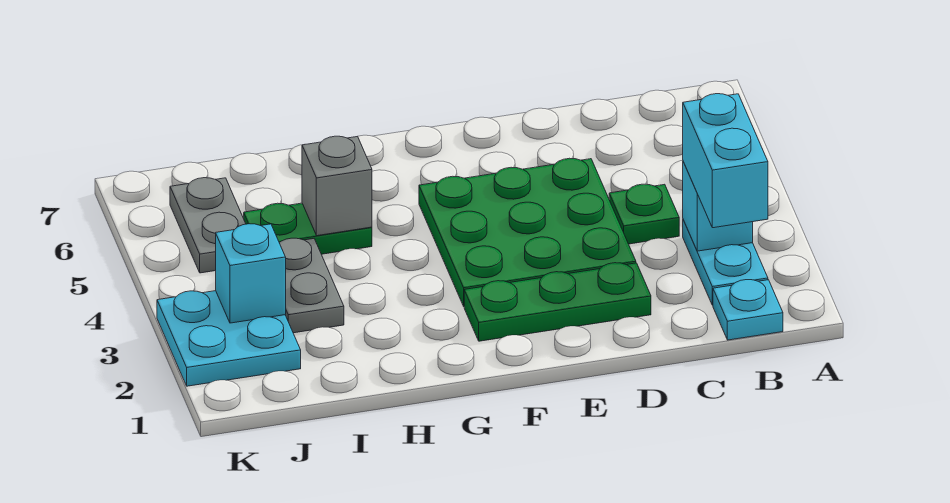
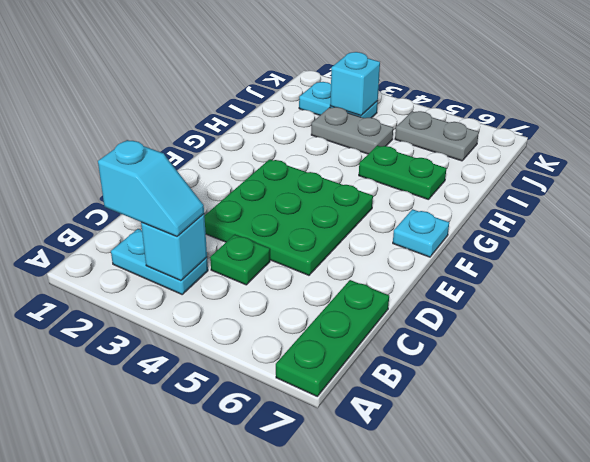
cyan plate B1 level 1 -> cyan plate F7 level 1
cyan brick B2:B3 level 3 -> cyan slope B2:B3 level 3 top 2
green plate D2:F2 level 1 -> green plate A7:C7 level 1
green plate H5:I5 level 1 -> green plate H5:H6 level 1
grey brick H5 level 2 -> none
cyan plate J2:K3 level 1 -> cyan plate J2:J3 level 1

